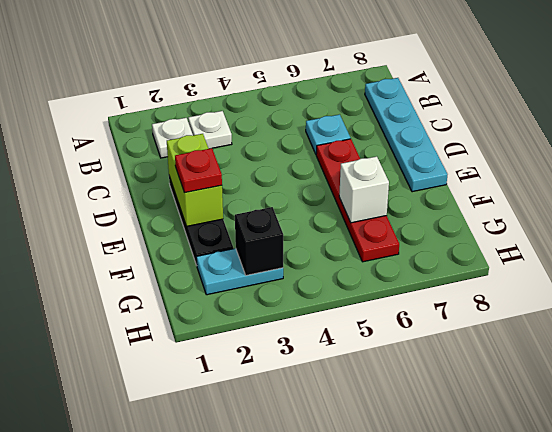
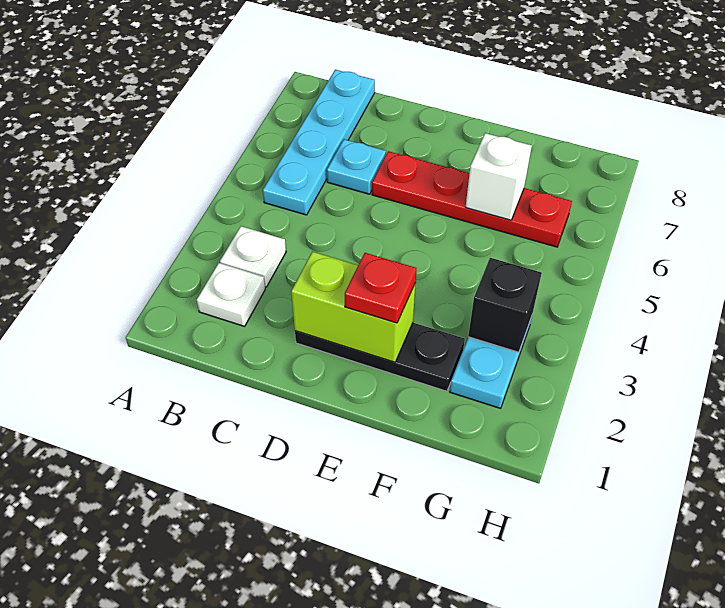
cyan plate B8:E8 level 1 -> cyan plate B5:B8 level 1

